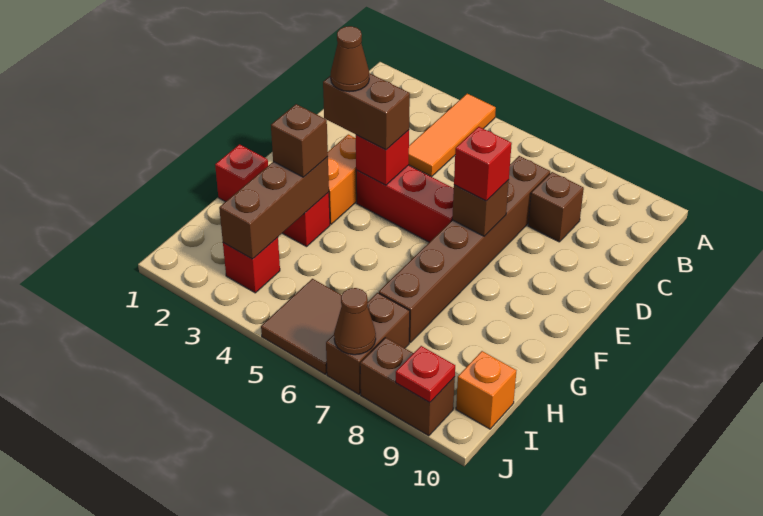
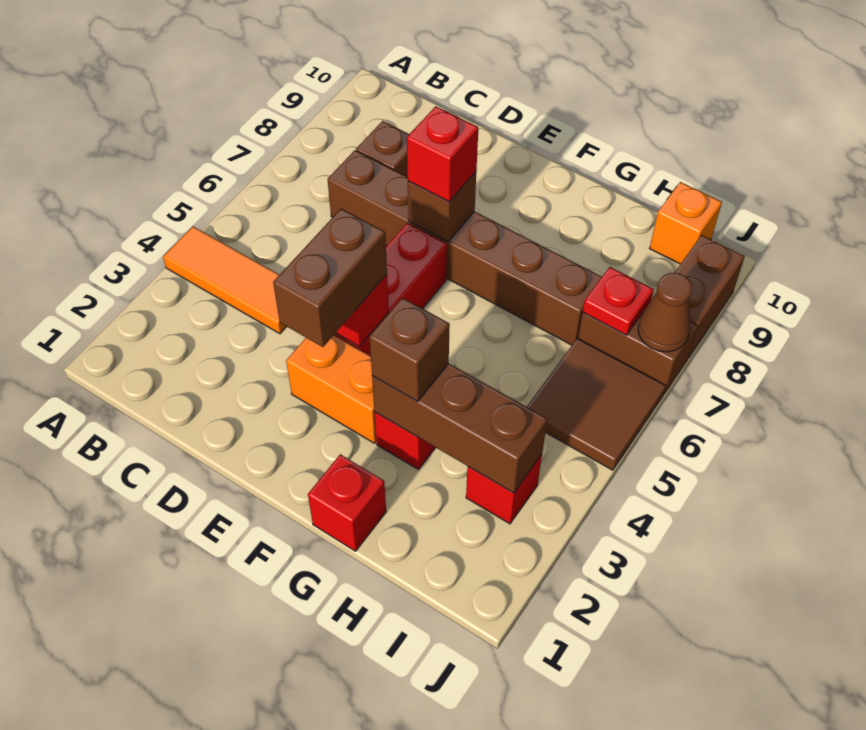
brown cone E3 level 4 -> none
red plate J9 level 2 -> red plate I7 level 2

